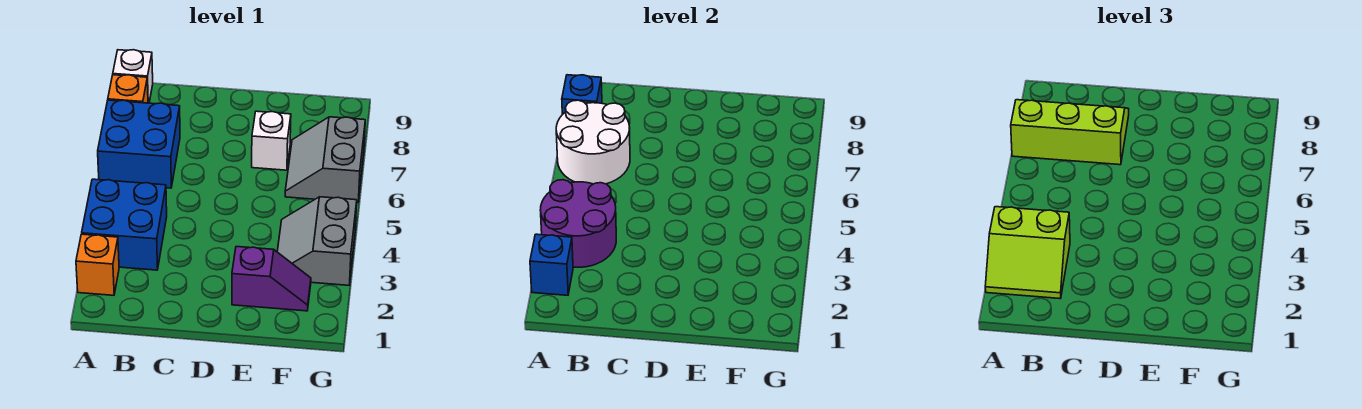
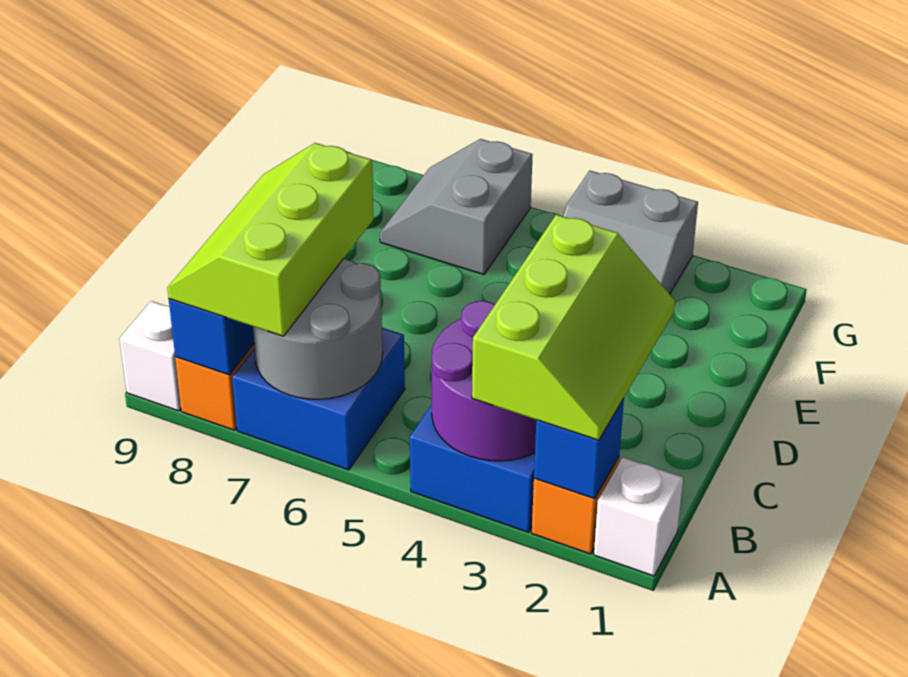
lime slope A2:B3 level 3 top 3 -> lime slope A2:C3 level 3 top 3
white round brick A6:B7 level 2 -> grey round brick A6:B7 level 2
purple slope E2:F2 level 1 top E -> none
white brick E7 level 1 -> white brick A1 level 1
grey slope F6:G7 level 1 top G -> grey slope F6:G7 level 1 top 6

